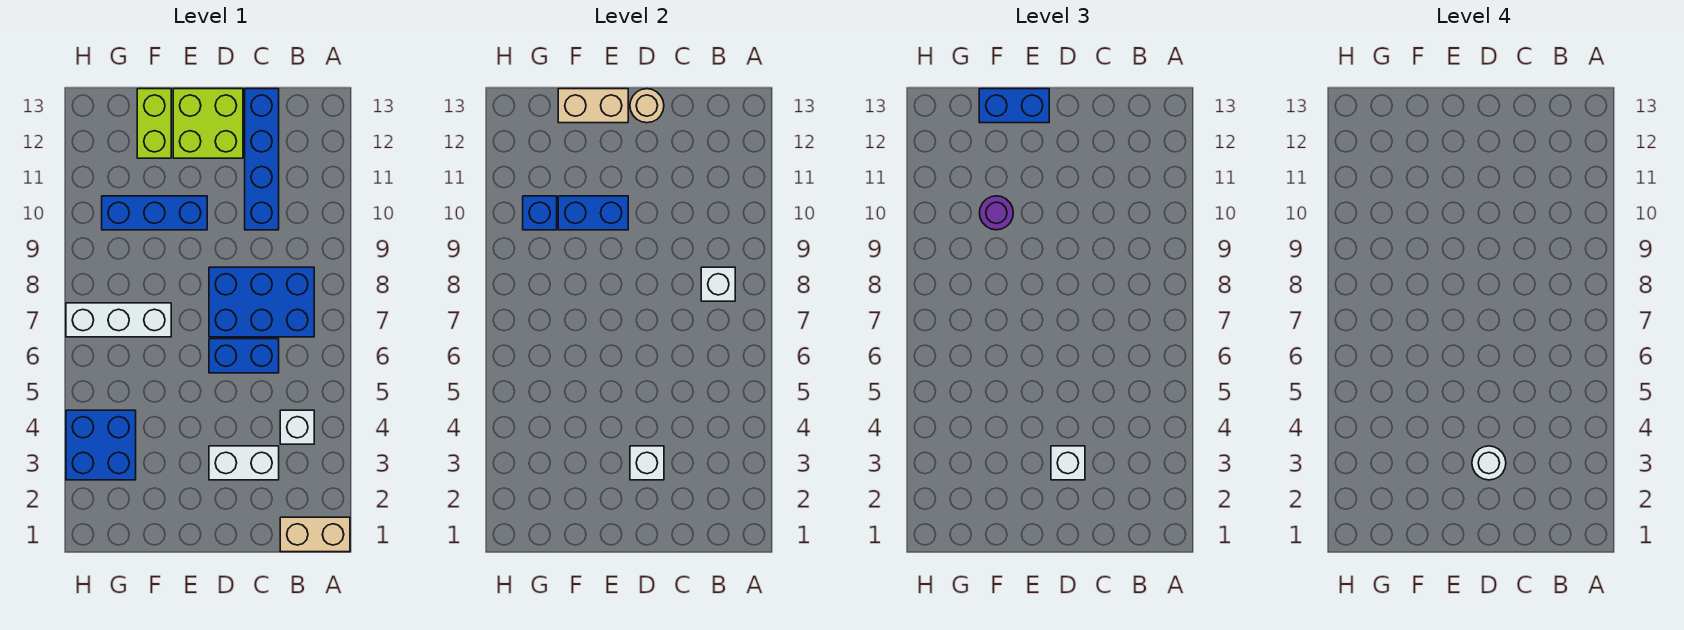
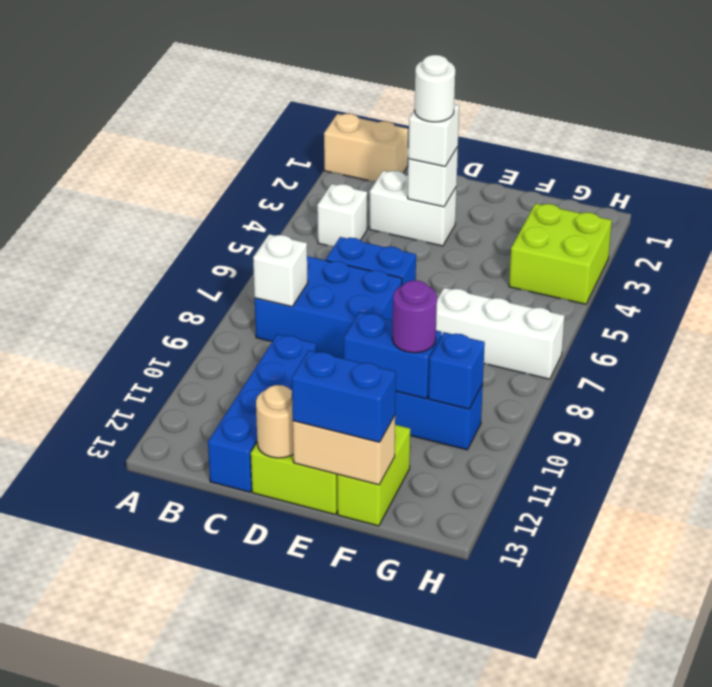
blue brick G3:H4 level 1 -> lime brick G3:H4 level 1

